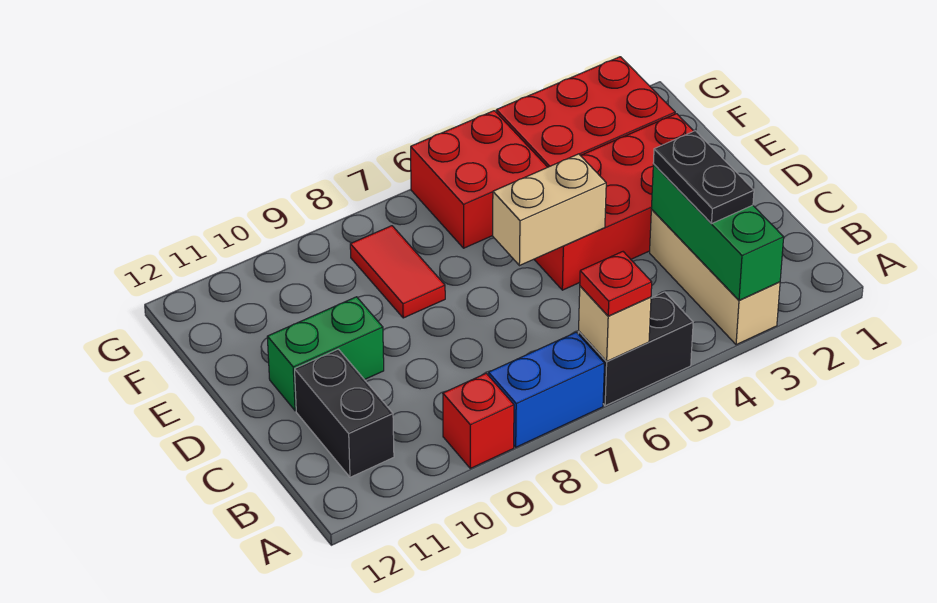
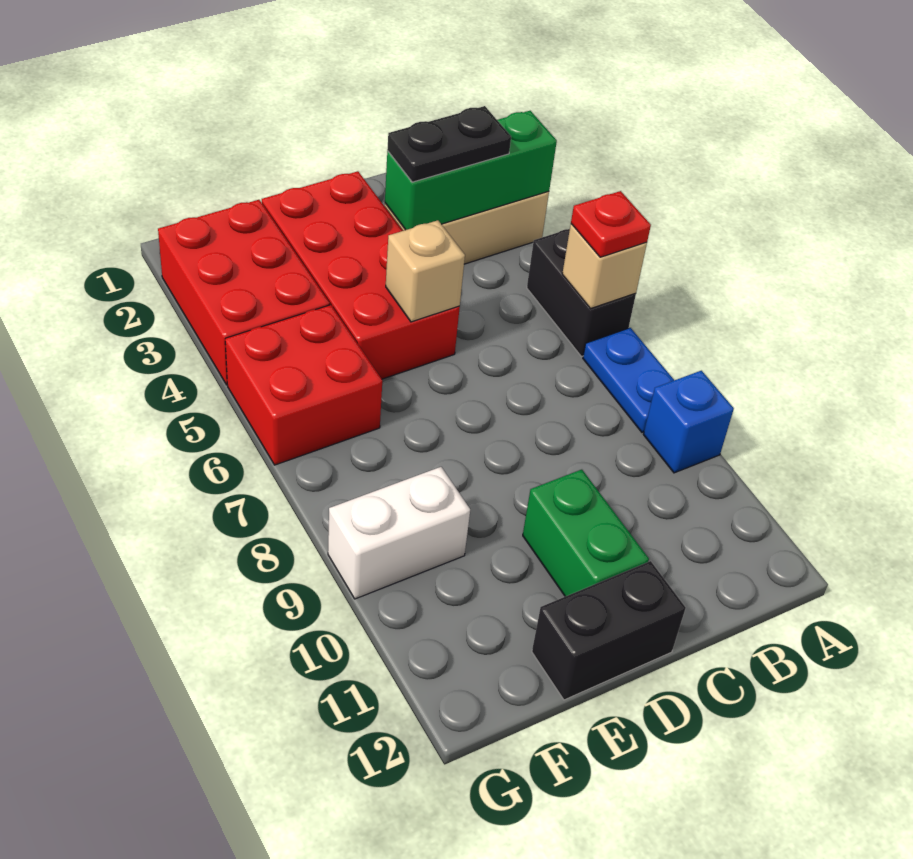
blue brick A7:A8 level 1 -> blue plate A7:A8 level 1
red brick A9 level 1 -> blue brick A9 level 1
black brick B11:C11 level 1 -> black brick D12:E12 level 1
tan brick D5:D6 level 2 -> tan brick D5 level 2
red tile E8:F8 level 1 -> none
none -> white brick F9:G9 level 1

